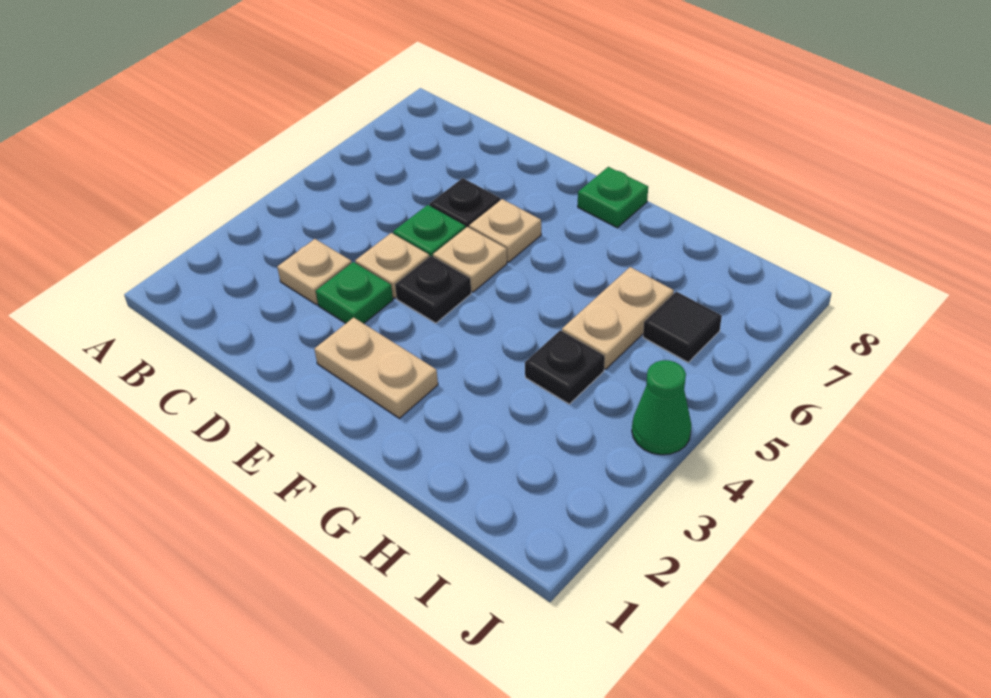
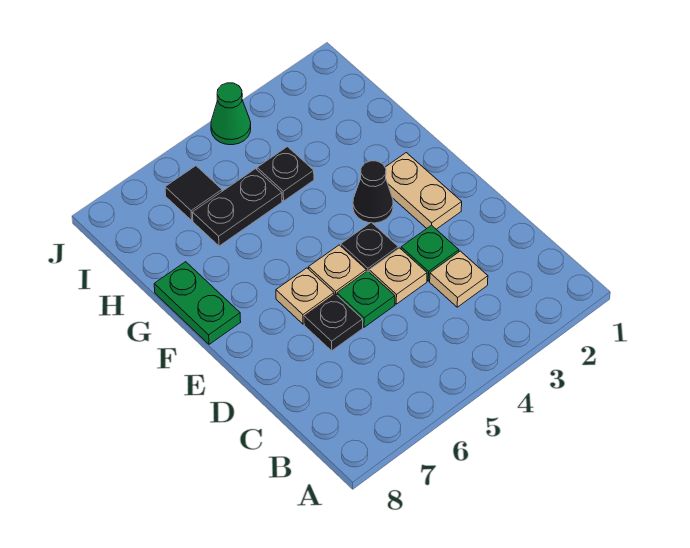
none -> black cone F3 level 1
green plate F8 level 1 -> green plate F8:G8 level 1
tan plate H5:H6 level 1 -> black plate H5:H6 level 1

